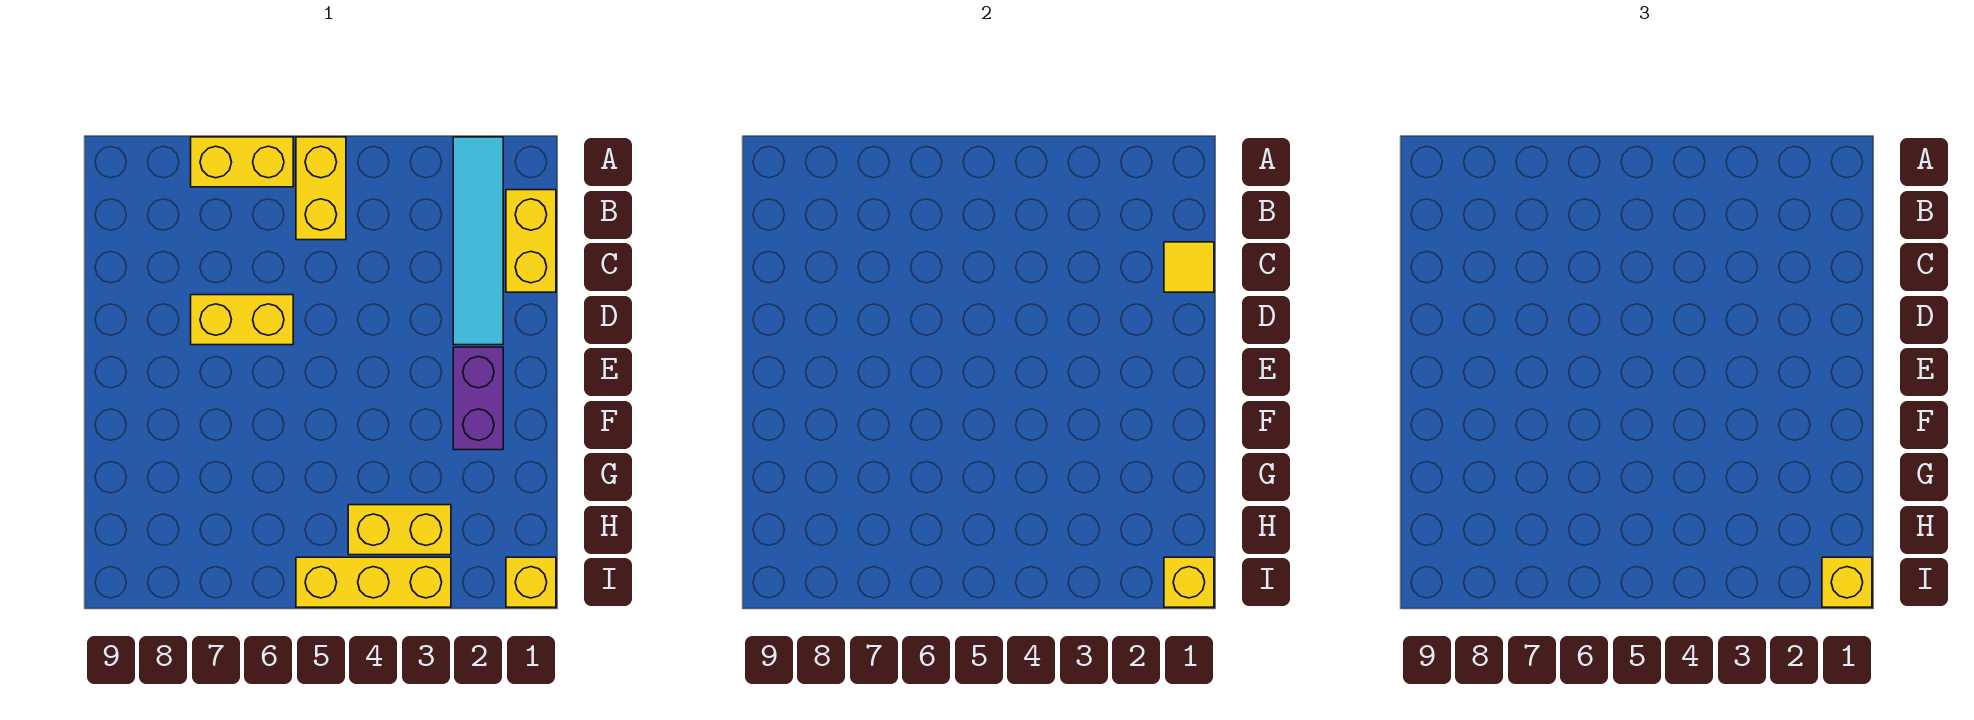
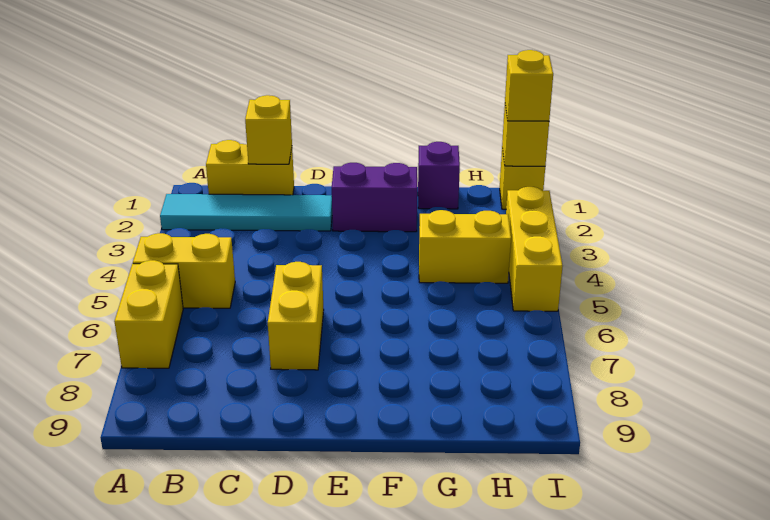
yellow tile C1 level 2 -> yellow brick C1 level 2
none -> purple brick G1 level 1
yellow brick H3:H4 level 1 -> yellow brick G4:H4 level 1

